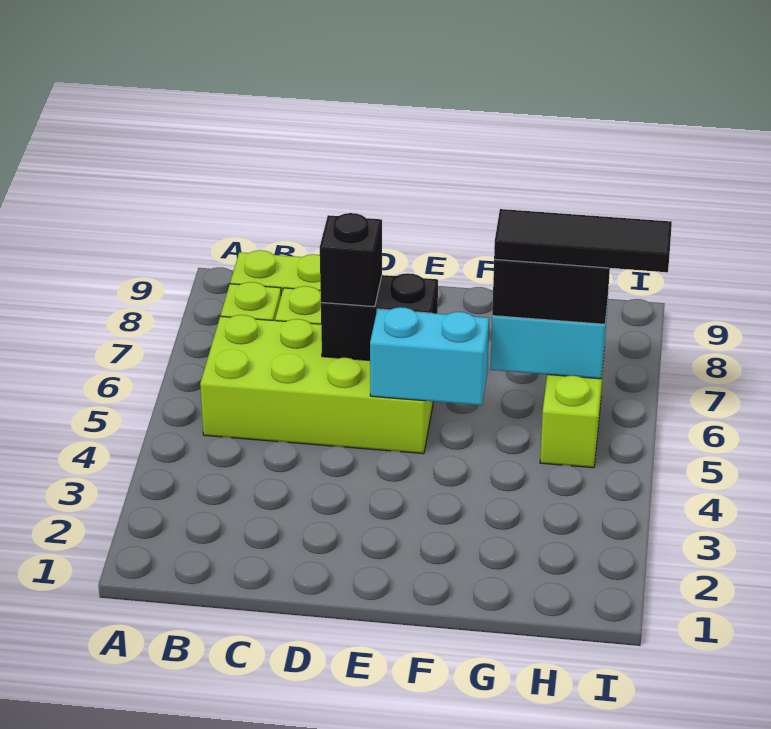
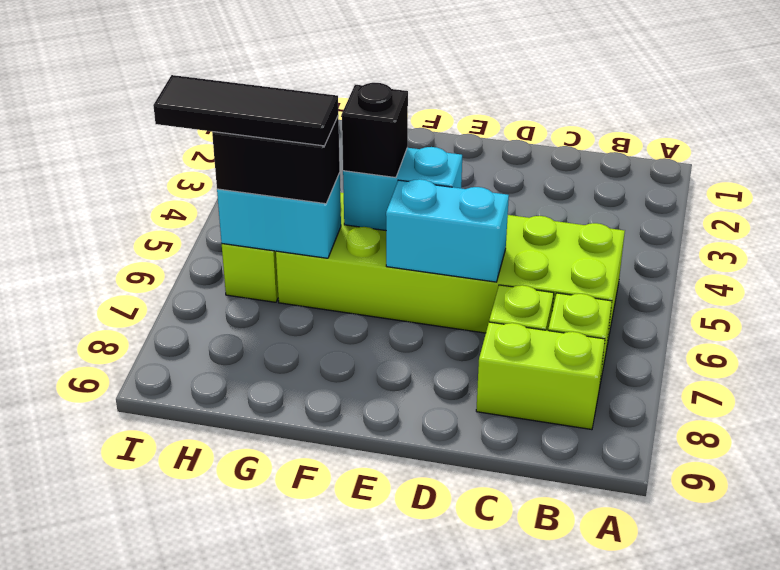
lime brick B5:E6 level 1 -> lime brick B5:G6 level 1
black brick D6:E6 level 2 -> cyan brick D6:E6 level 2
black brick D6 level 3 -> black brick F5 level 3

